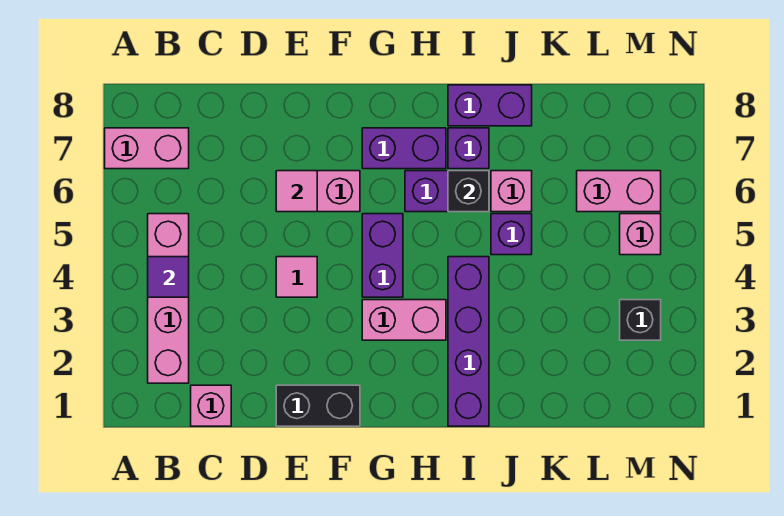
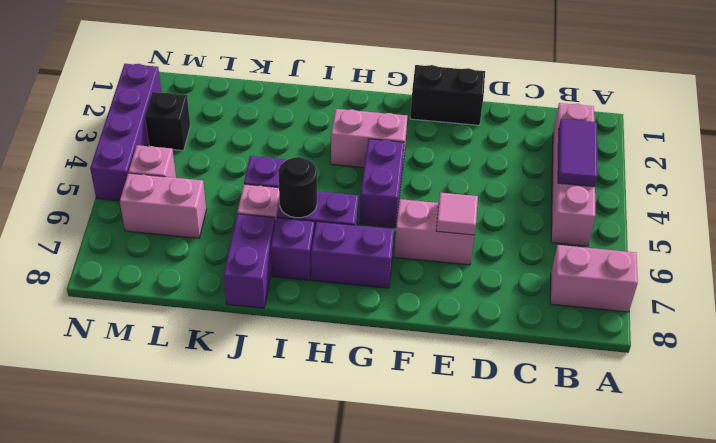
purple tile B4 level 2 -> purple tile B3:B4 level 2
pink brick C1 level 1 -> none
pink tile E4 level 1 -> none
purple brick I1:I4 level 1 -> purple brick N2:N5 level 1
black brick I6 level 2 -> black round brick I6 level 2
purple brick I8:J8 level 1 -> purple brick J7:J8 level 1

